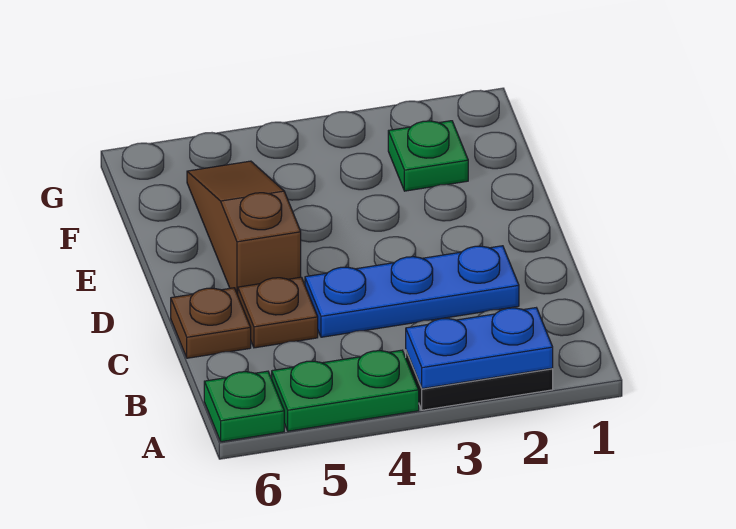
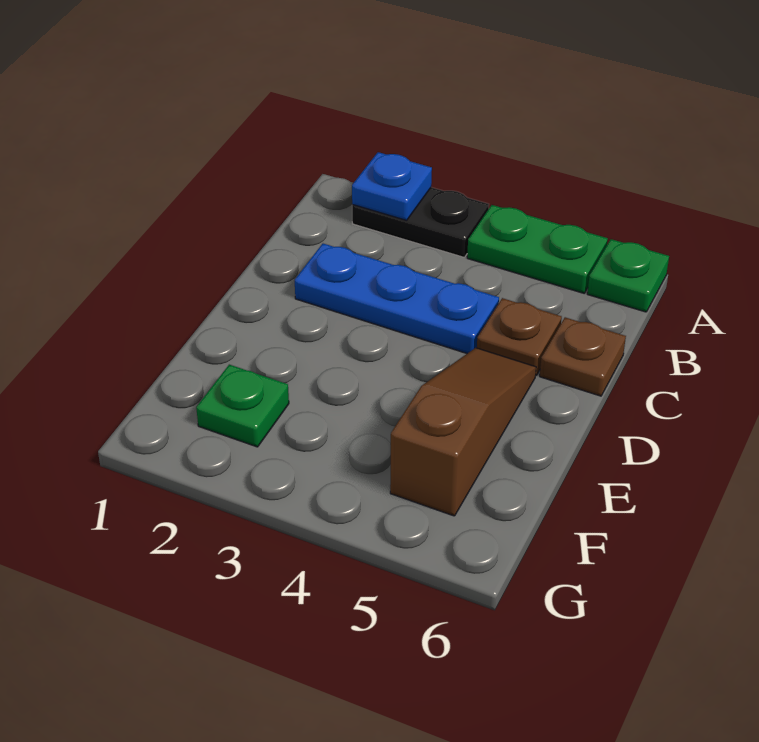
blue plate A2:A3 level 2 -> blue plate A2 level 2
brown slope D5:F5 level 1 top D -> brown slope D5:F5 level 1 top F

